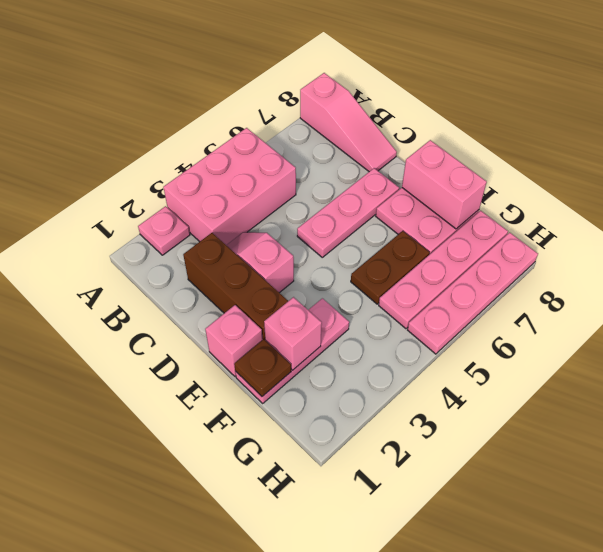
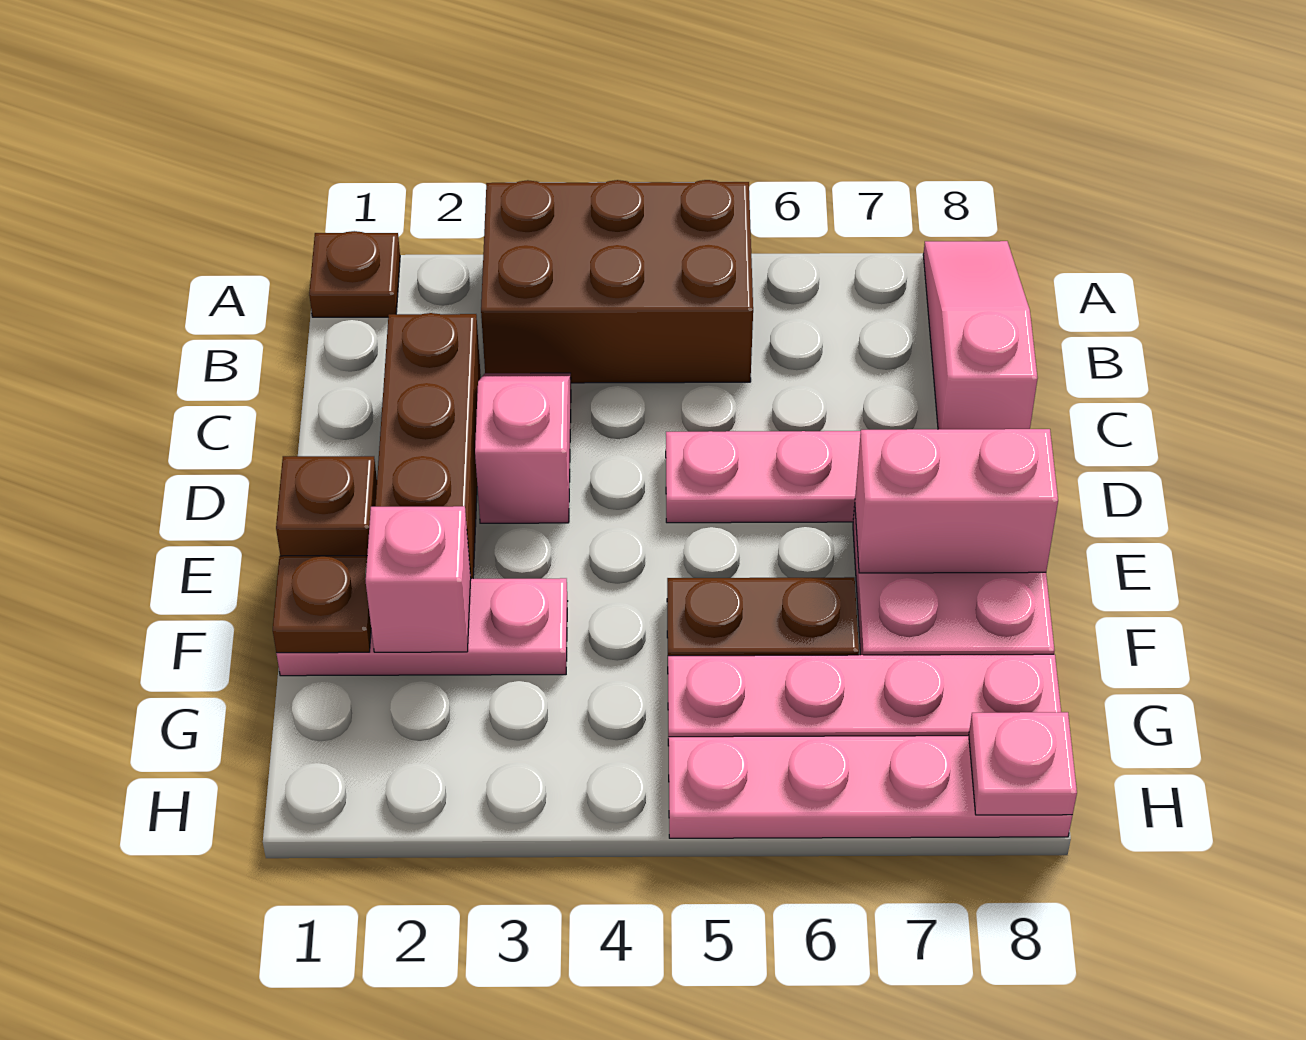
none -> brown plate A1 level 1
pink plate A2 level 1 -> pink plate H8 level 2
pink brick A3:B5 level 1 -> brown brick A3:B5 level 1
pink slope A8:C8 level 1 top A -> pink slope A8:C8 level 1 top C
pink brick E1 level 1 -> brown brick E1 level 1
pink brick E8:F8 level 2 -> pink brick E7:E8 level 2

